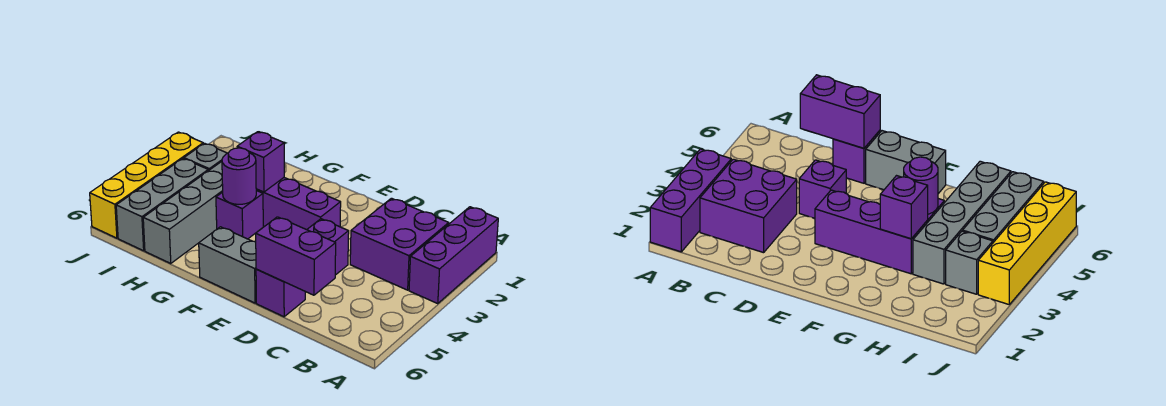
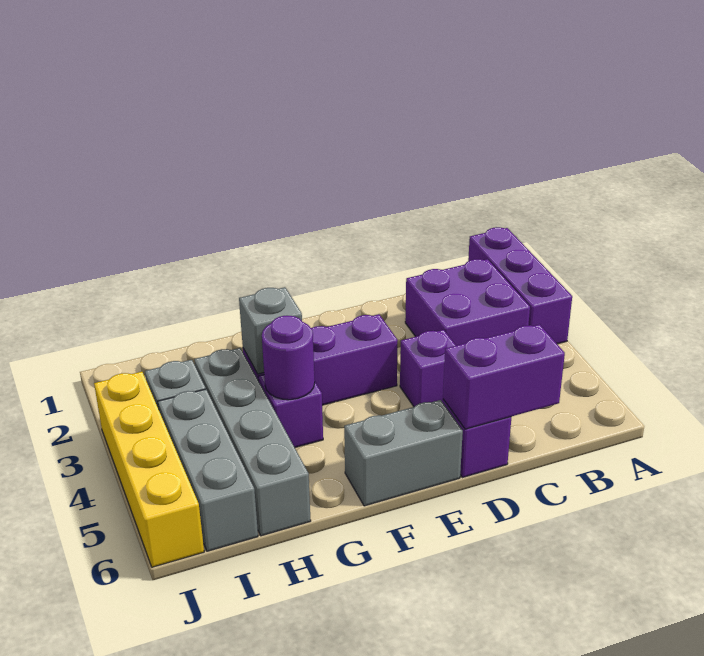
purple brick G3 level 2 -> grey brick G3 level 2

